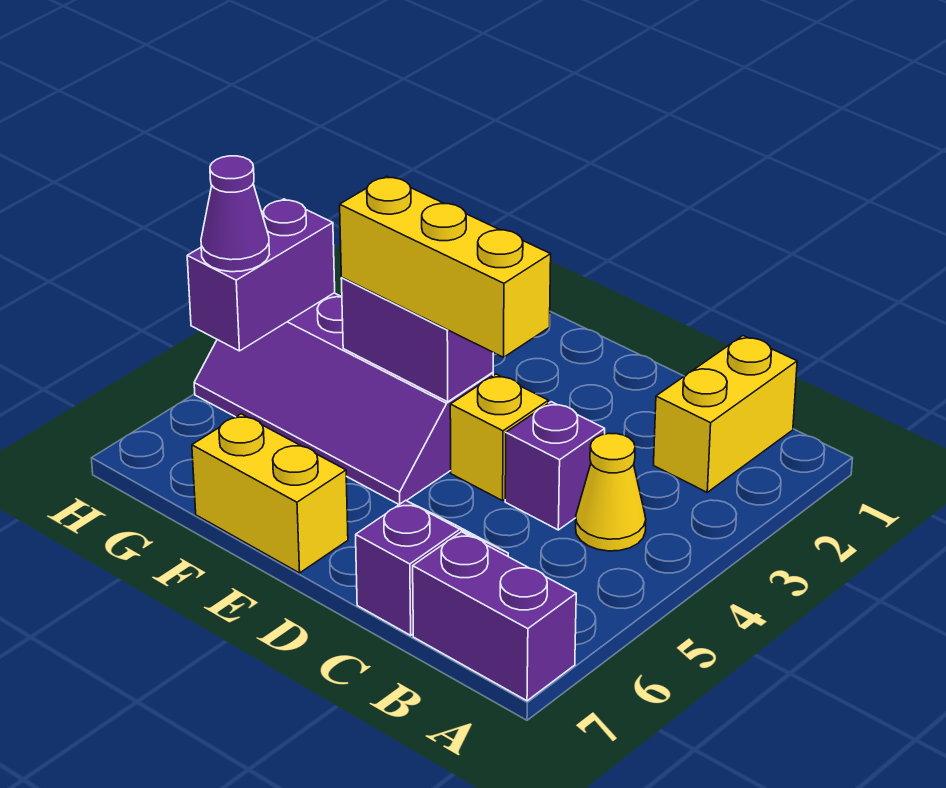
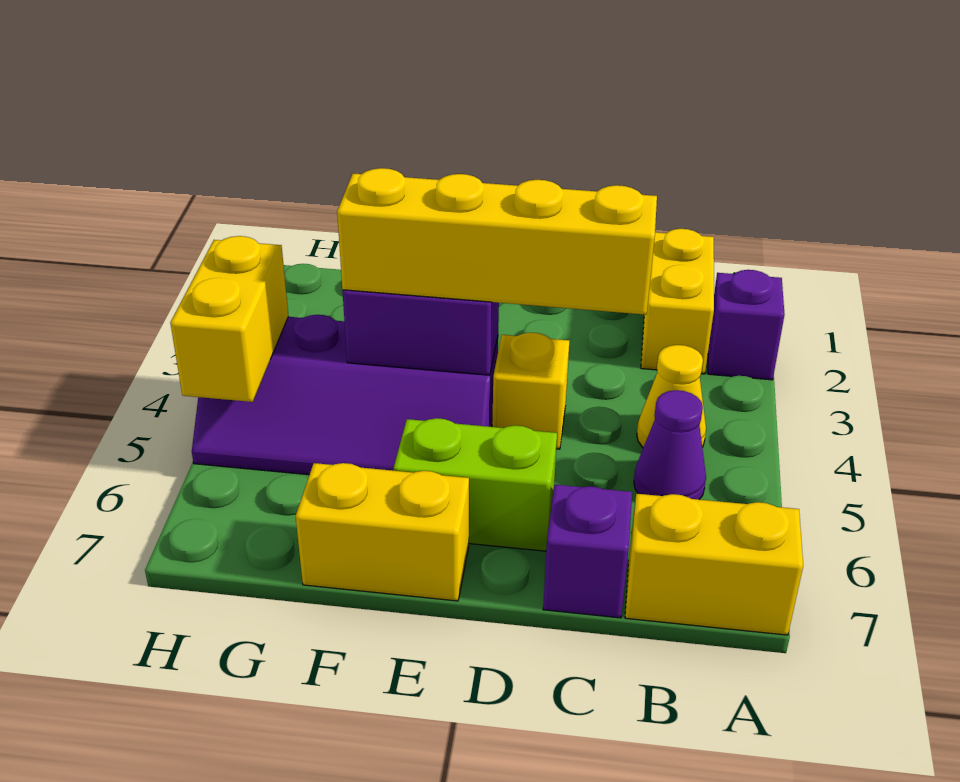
purple brick A7:B7 level 1 -> yellow brick A7:B7 level 1
purple brick C4 level 1 -> purple brick A2 level 1
yellow brick D4:F4 level 3 -> yellow brick C4:F4 level 3
none -> lime brick D6:E6 level 1
purple brick H4:H5 level 2 -> yellow brick H4:H5 level 2
purple cone H5 level 3 -> purple cone B5 level 1

